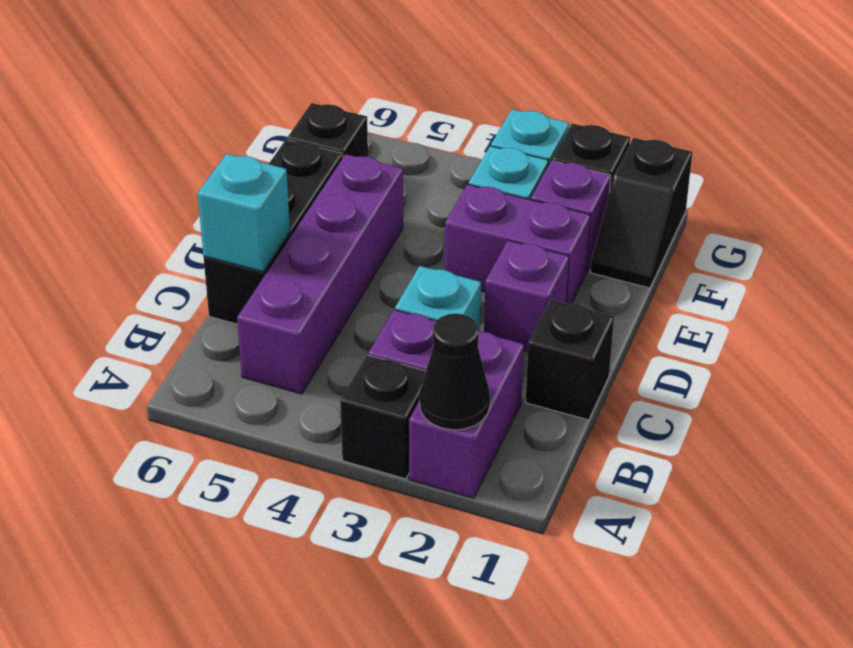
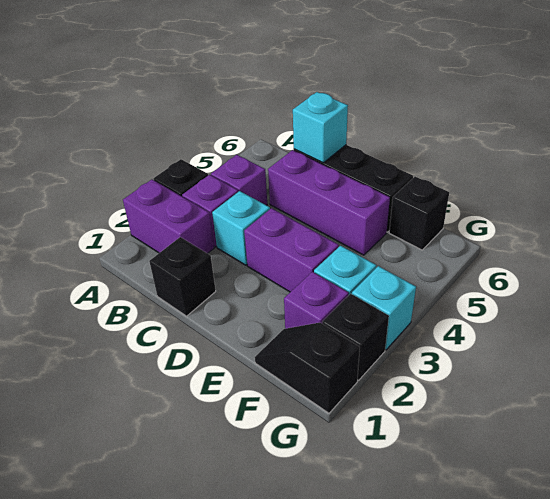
black cone A2 level 2 -> none
purple brick B5:E5 level 1 -> purple brick C5:E5 level 1
purple brick D2 level 1 -> purple brick B4 level 1
purple brick E2:E3 level 1 -> purple brick D3:E3 level 1

